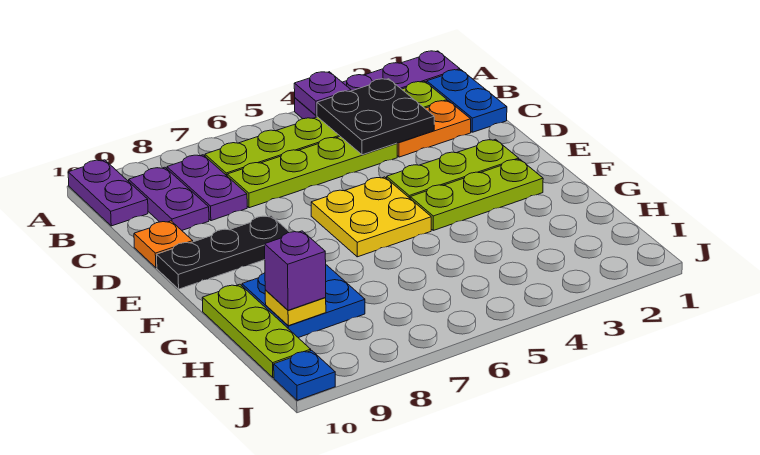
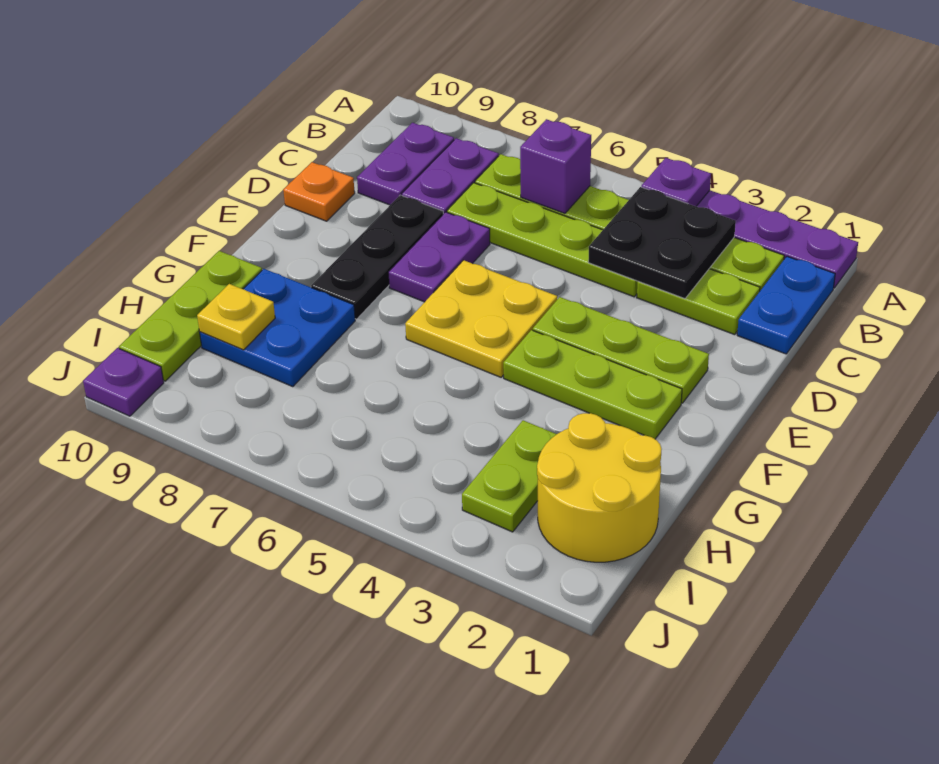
purple plate A10:B10 level 1 -> purple plate D7:E7 level 1
orange plate C2:C3 level 1 -> lime plate C2:C3 level 1
black plate E8:E10 level 1 -> black plate D8:F8 level 1
none -> yellow round brick H1:I2 level 1
none -> lime plate H3:I3 level 1
purple brick H9 level 3 -> purple brick B6 level 2
blue plate J10 level 1 -> purple plate J10 level 1

